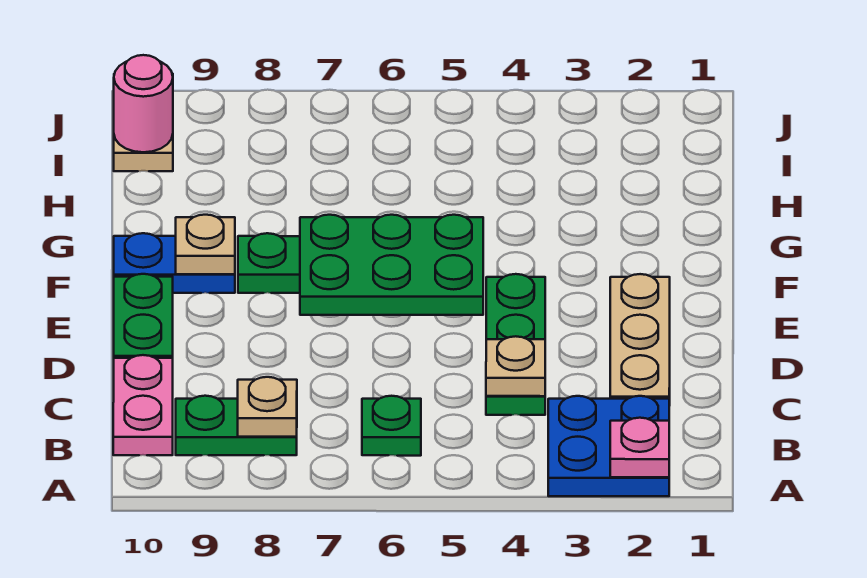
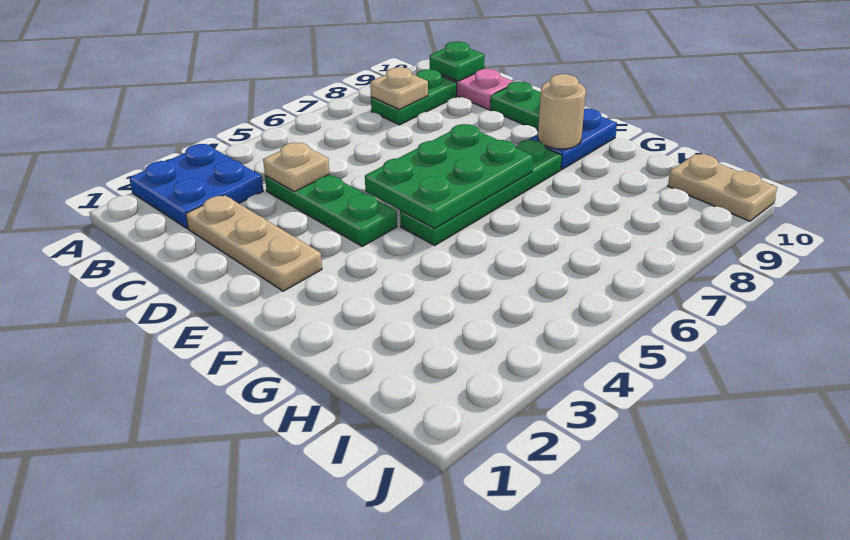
pink plate A2 level 2 -> none
green plate B6 level 1 -> green plate B10 level 2
tan plate F9 level 2 -> tan round brick F9 level 2
pink round brick I10 level 2 -> none

